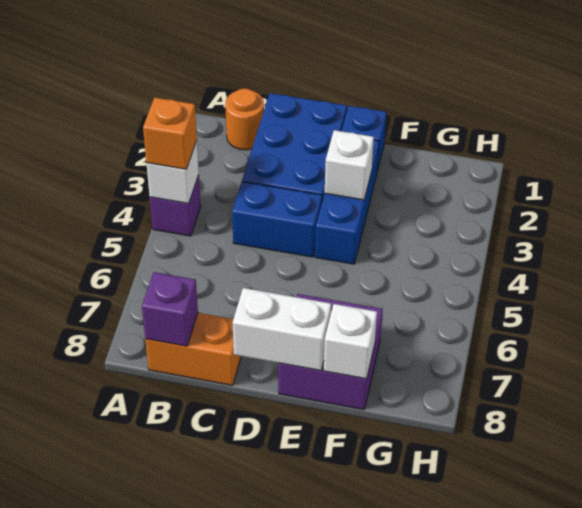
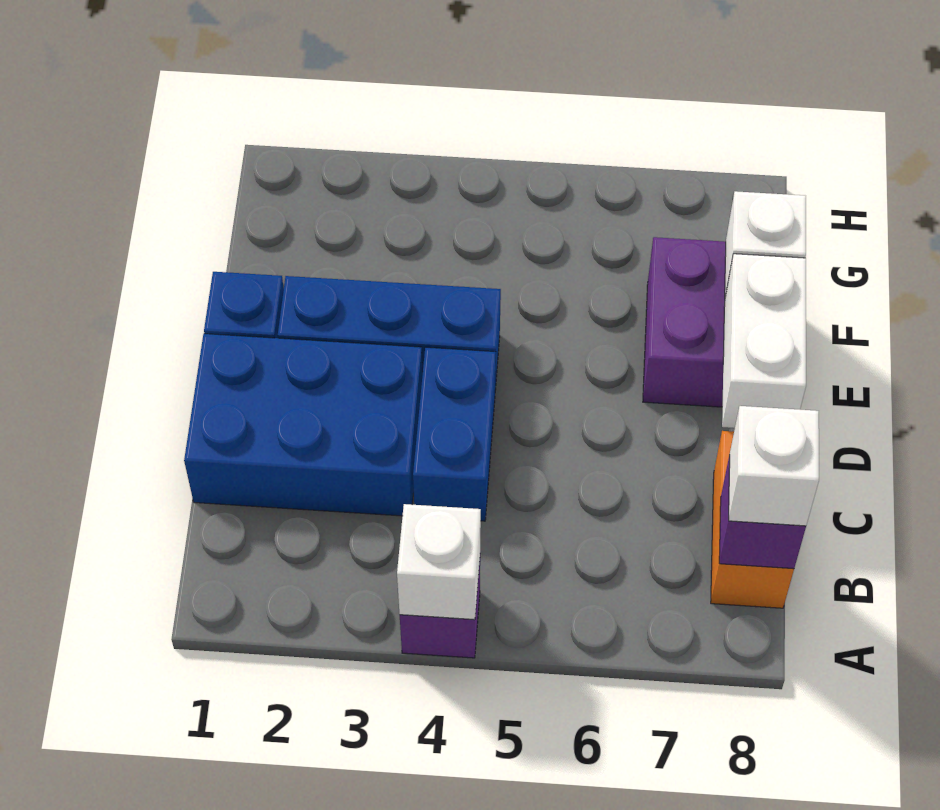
orange brick A4 level 3 -> none
orange round brick B1 level 1 -> none
white brick E3 level 2 -> white brick B8 level 3

